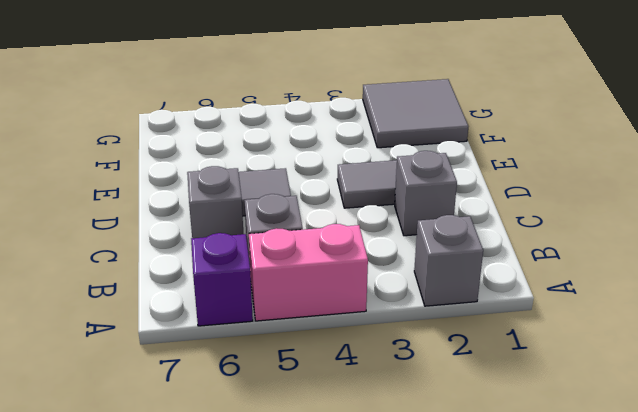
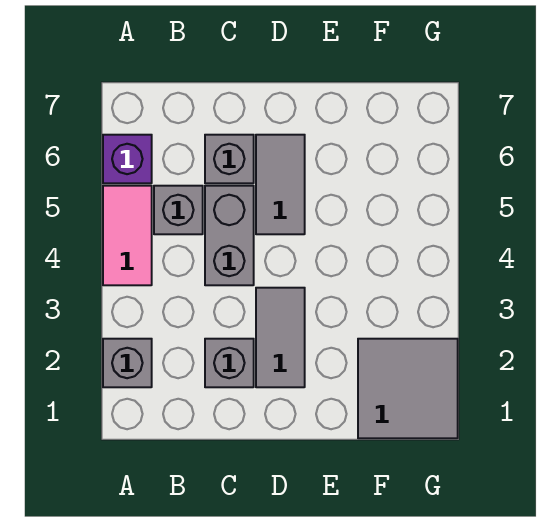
pink brick A4:A5 level 1 -> pink tile A4:A5 level 1
none -> grey brick C4:C5 level 1

